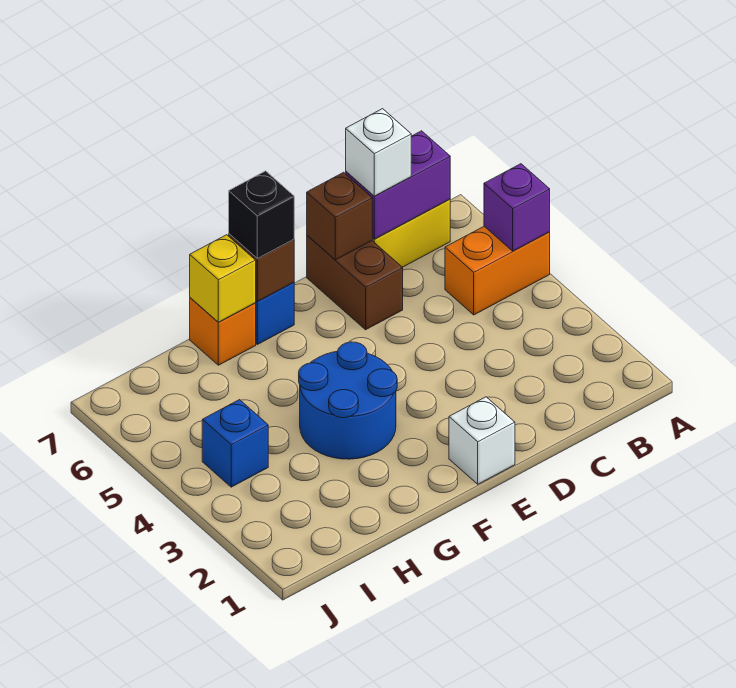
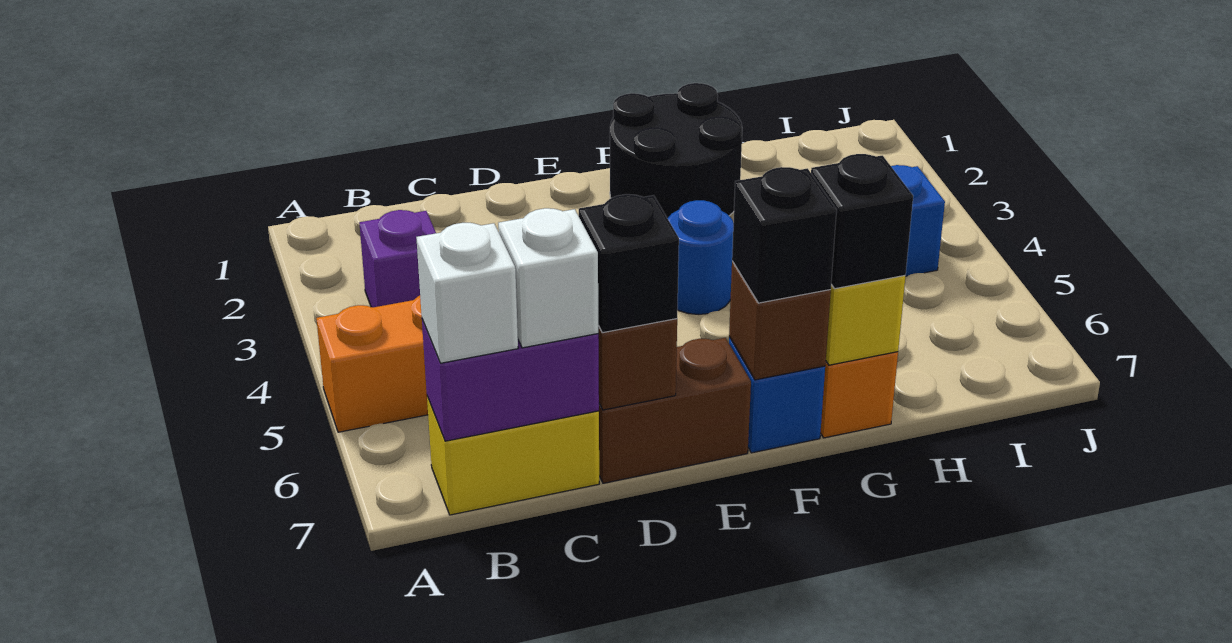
purple brick A5 level 2 -> purple brick B3 level 1
brown brick D6:D7 level 1 -> brown brick D7:E7 level 1
none -> black brick D7 level 3
white brick E1 level 1 -> white brick B7 level 3
none -> black round brick F1:G2 level 1
blue round brick F3:G4 level 1 -> blue round brick F4 level 1
none -> black brick G7 level 3

